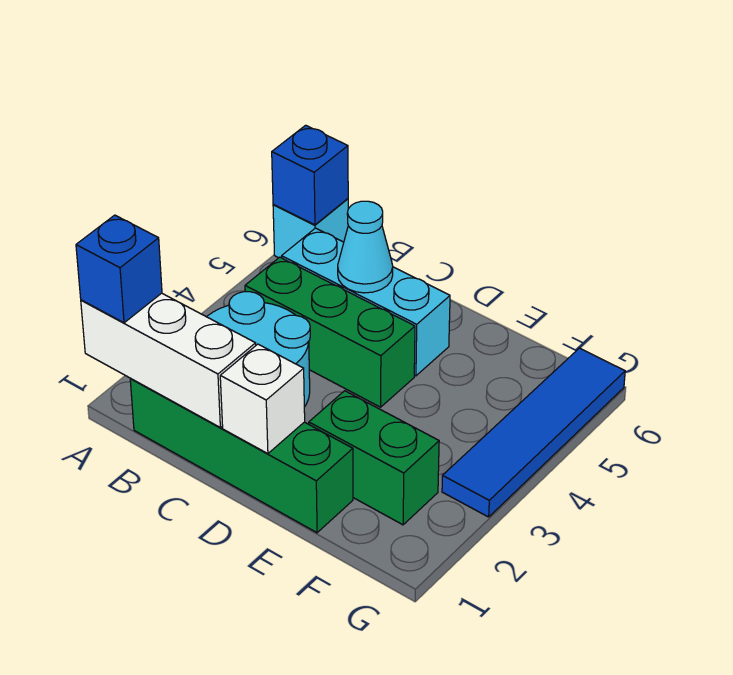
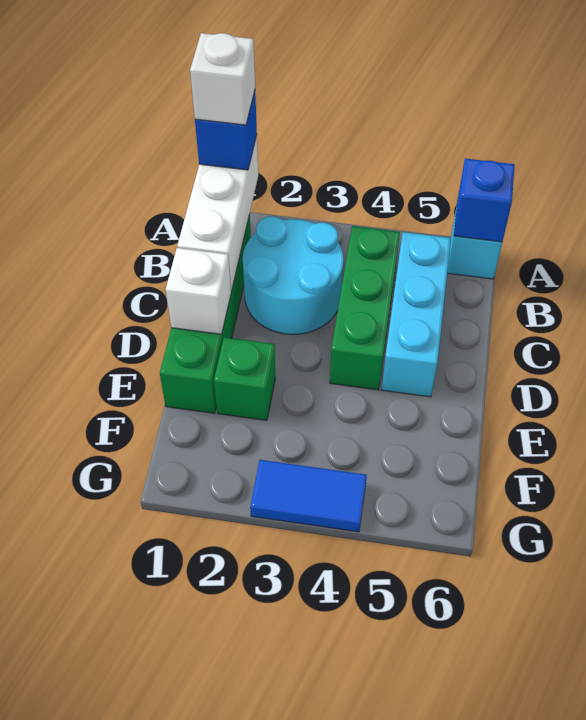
none -> white brick A1 level 4
cyan cone C5 level 2 -> none
green brick E2:F2 level 1 -> green brick E2 level 1
blue tile G3:G6 level 1 -> blue tile G3:G4 level 1

